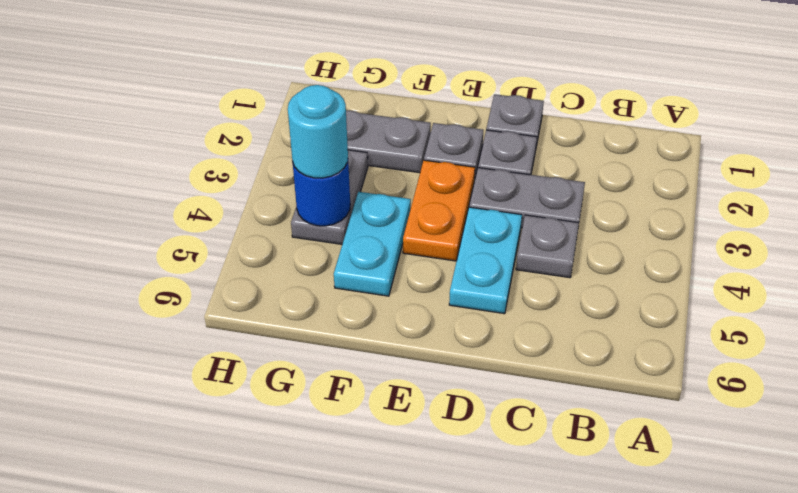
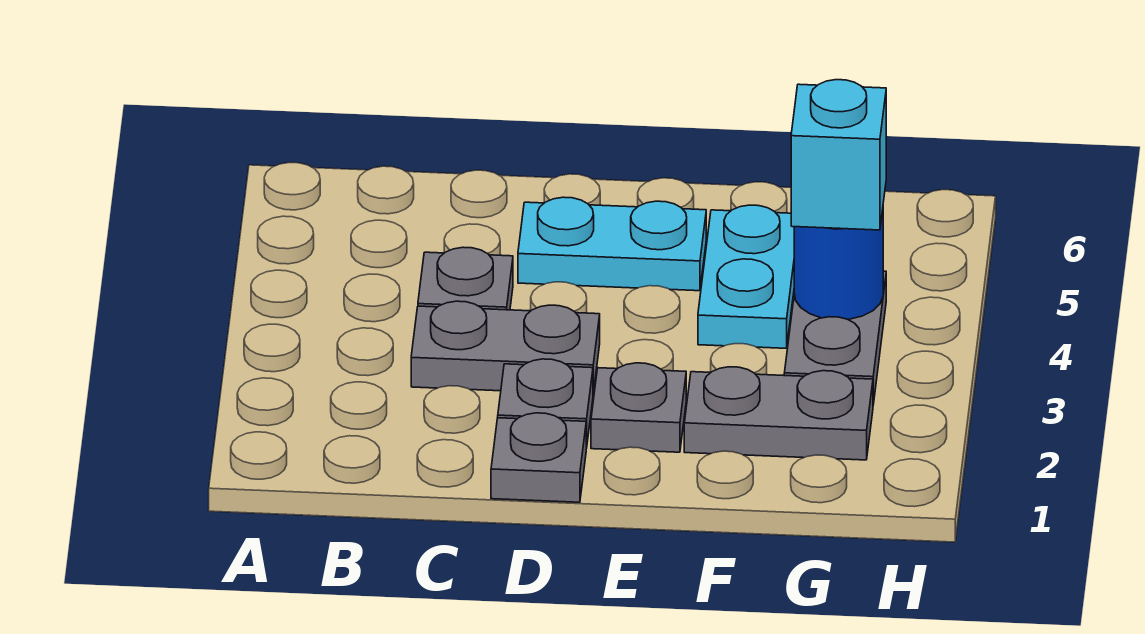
cyan plate D4:D5 level 1 -> cyan plate D5:E5 level 1
orange plate E3:E4 level 1 -> none
cyan round brick G4 level 3 -> cyan brick G4 level 3

